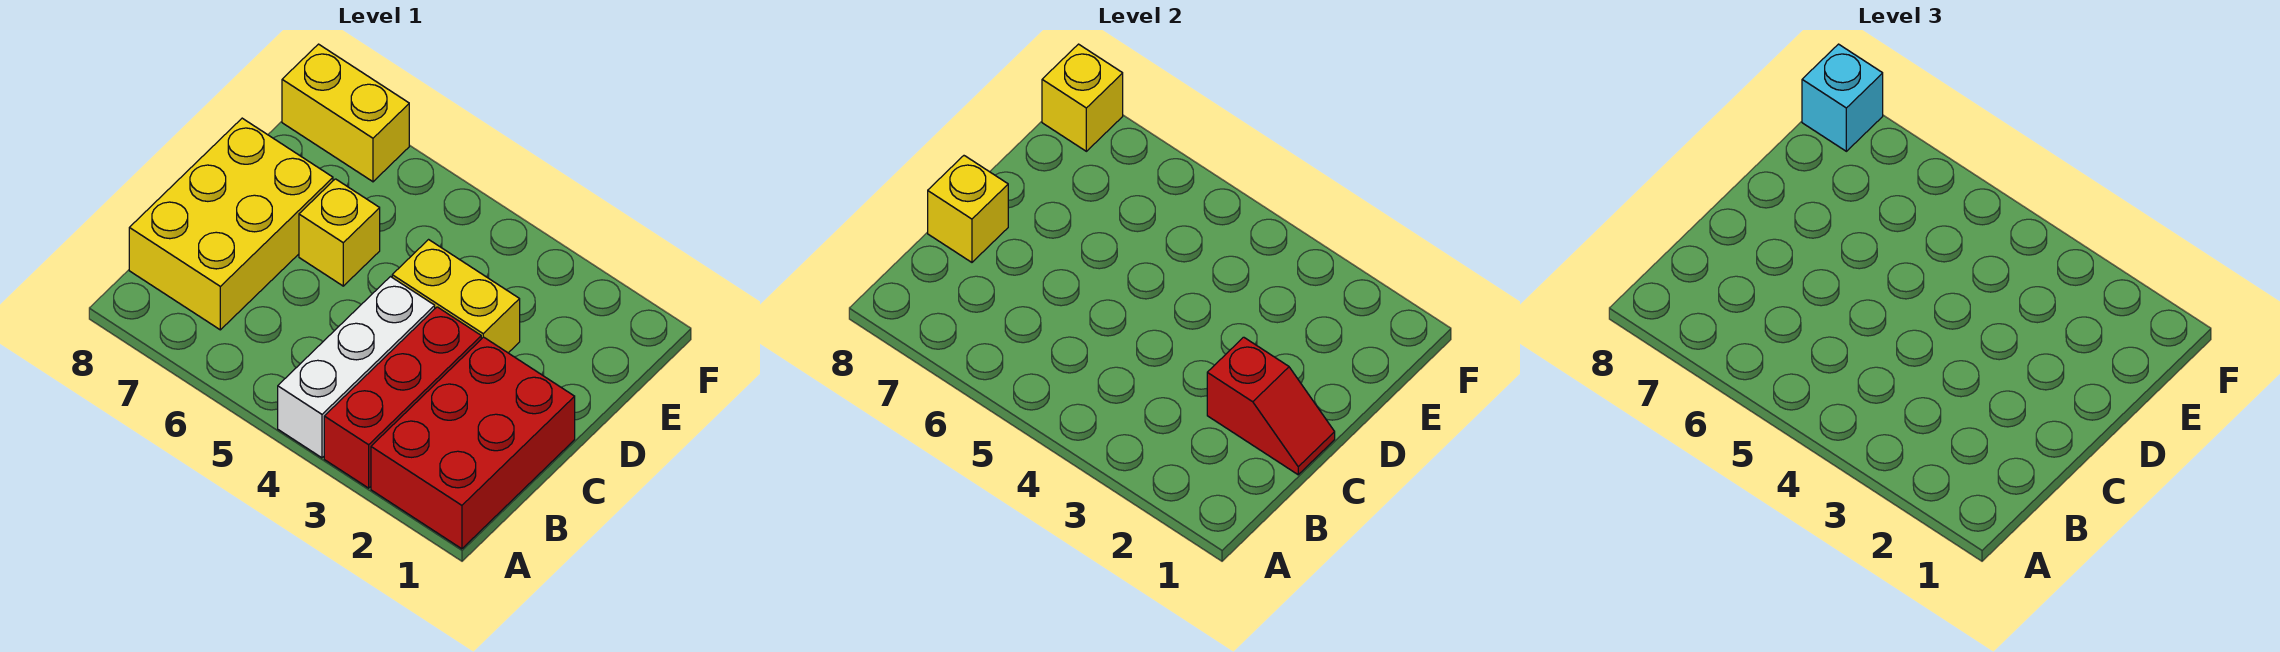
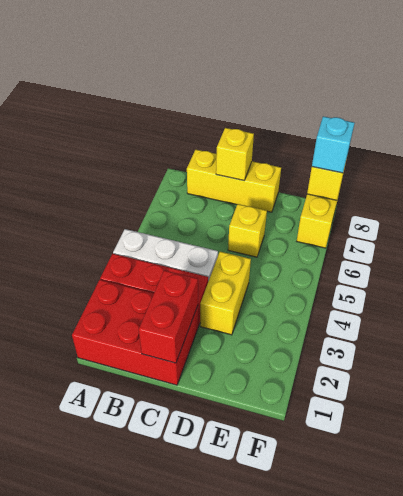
yellow brick B7:D8 level 1 -> yellow brick B8:D8 level 1
red slope C1:C2 level 2 top 2 -> red brick C1:C2 level 2

